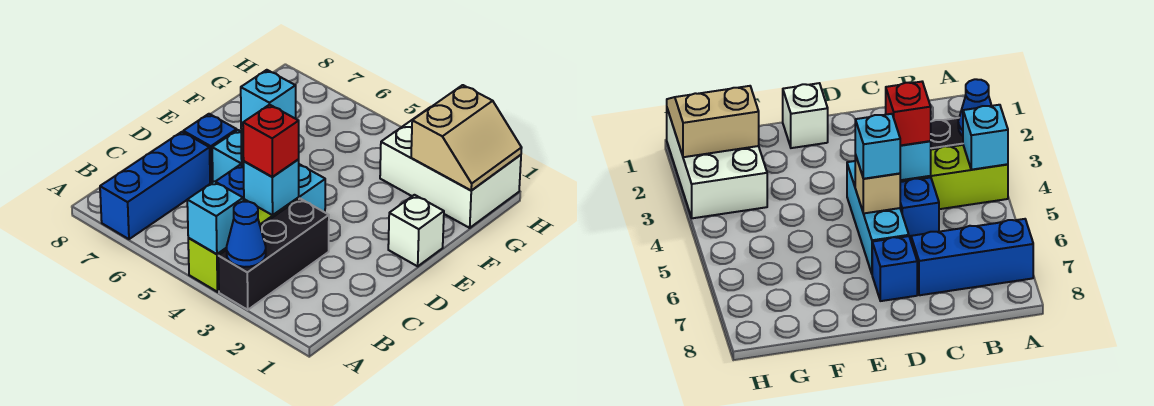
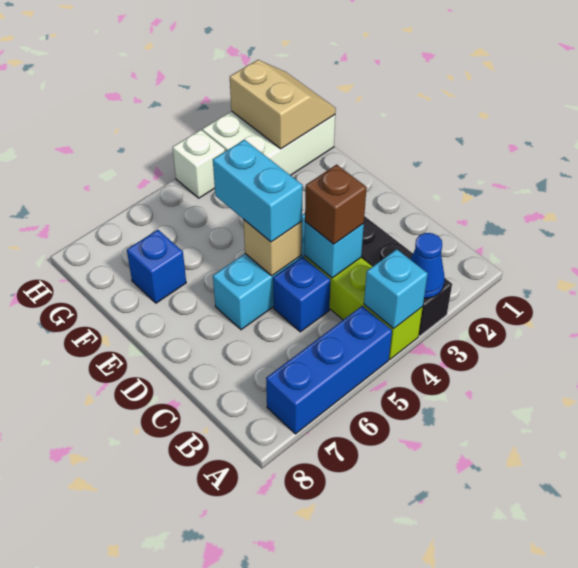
blue brick A7:C7 level 1 -> blue brick A5:A7 level 1
red brick C4 level 3 -> brown brick C4 level 3
cyan brick D5 level 3 -> cyan brick D5:E5 level 3
blue brick D7 level 1 -> blue brick F7 level 1
white brick E1 level 1 -> white brick H4 level 1

